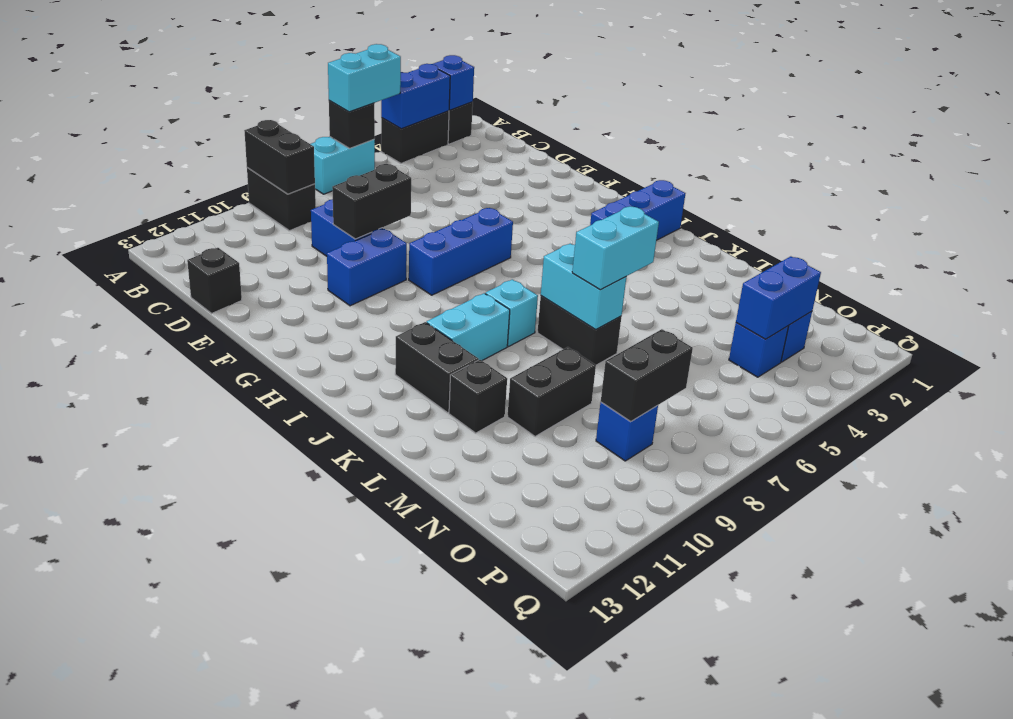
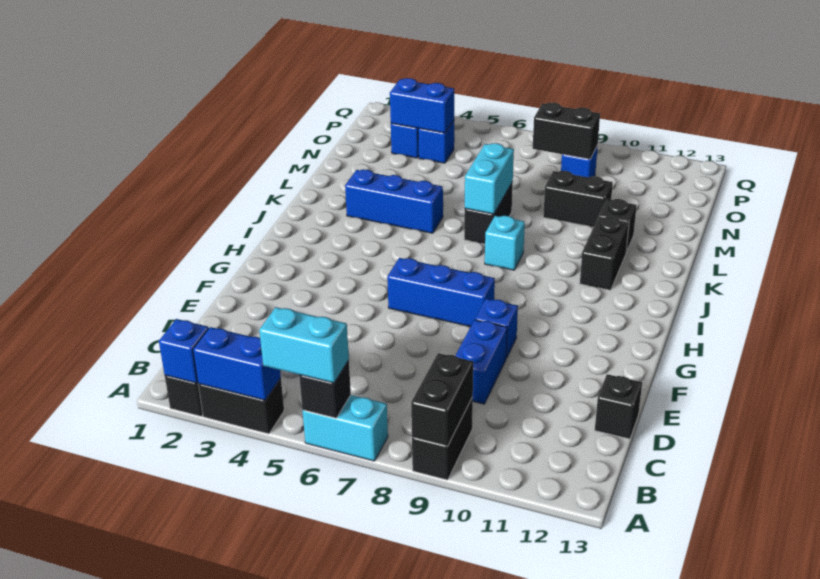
black brick E8:E9 level 2 -> none
blue brick F9:F10 level 1 -> blue brick F9 level 1
blue brick I1:I3 level 1 -> blue brick K3:K5 level 1
cyan brick J9:J10 level 1 -> none
cyan brick L6:L7 level 3 -> none

